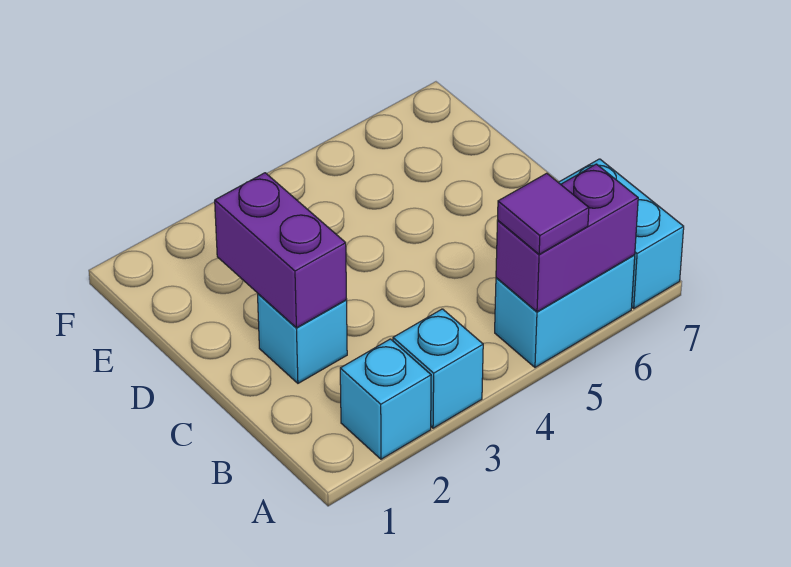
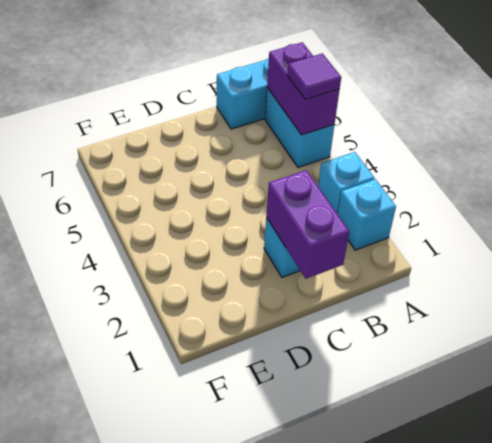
purple brick C2:D2 level 2 -> purple brick C1:C2 level 2

